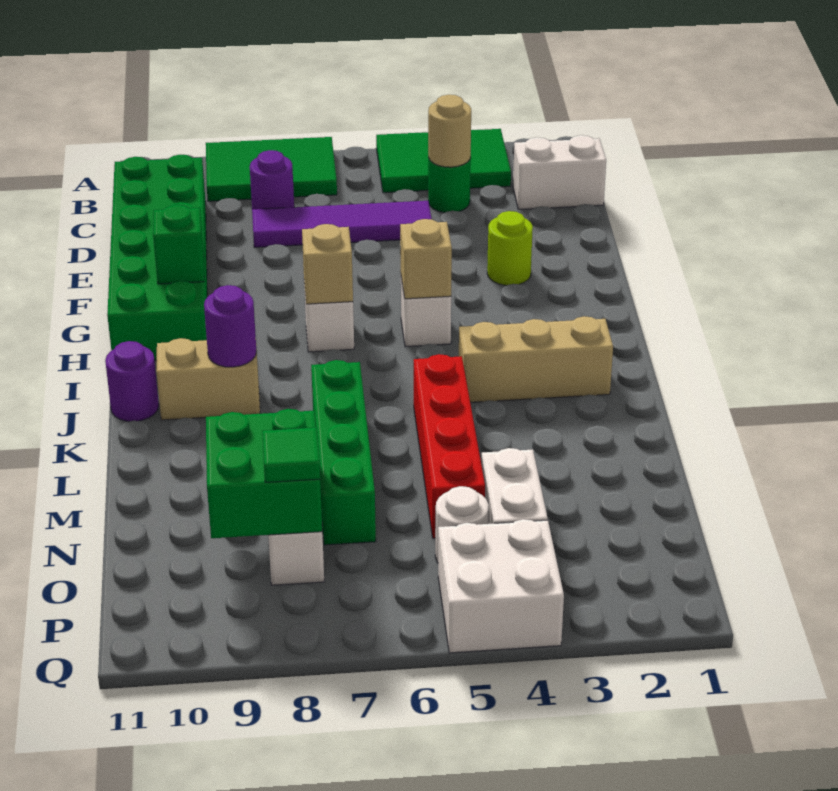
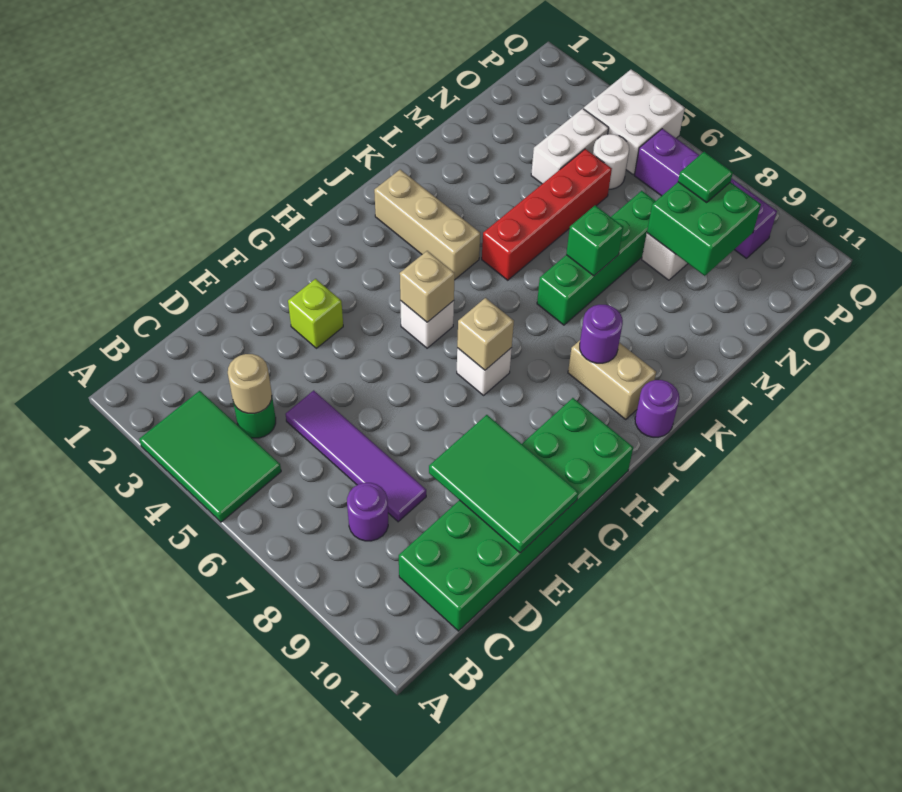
green tile A7:B9 level 1 -> green tile E9:F11 level 2
white brick C1:C2 level 1 -> none
lime round brick F3 level 1 -> lime brick F3 level 1
green brick G10 level 2 -> green brick L7 level 2
none -> purple brick P6:P9 level 1

